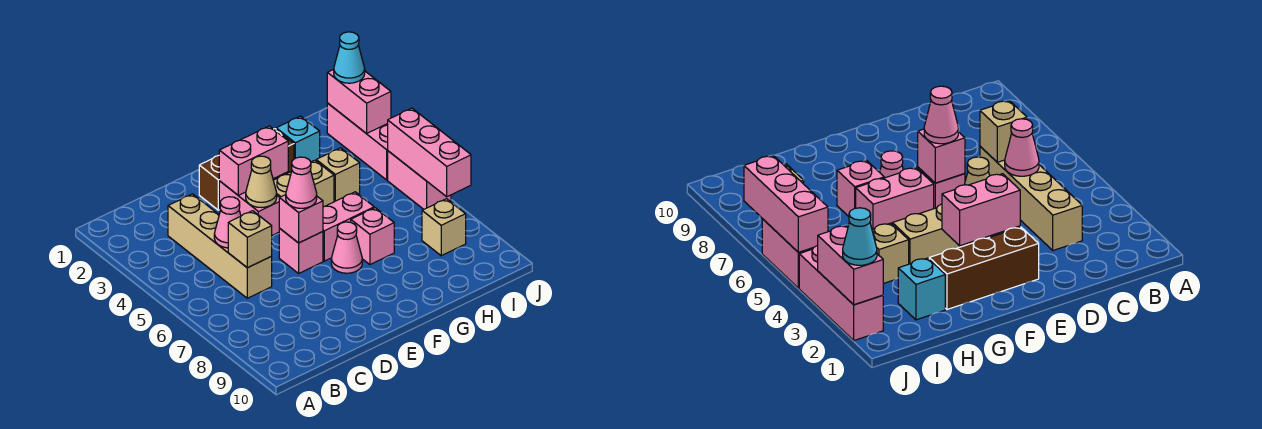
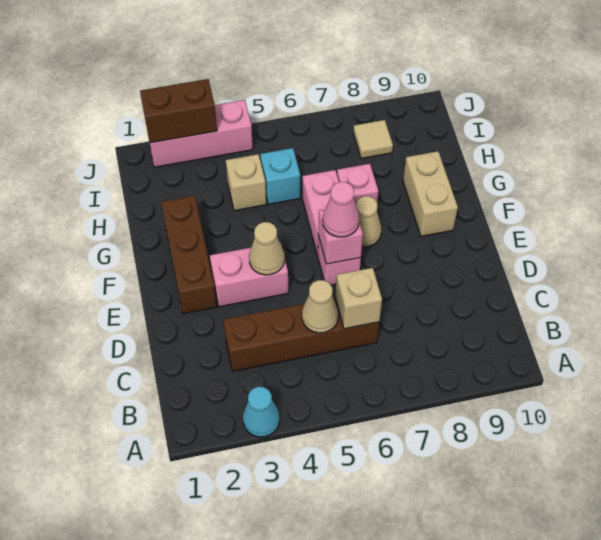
tan brick C3:C6 level 1 -> brown brick C3:C6 level 1
pink cone C5 level 2 -> tan cone C5 level 2
pink brick E3:F3 level 2 -> none
tan brick F4:G4 level 1 -> tan brick F9:G9 level 1
pink cone F7 level 1 -> tan cone F7 level 1
cyan brick H2 level 1 -> cyan brick H5 level 1
tan brick I8 level 1 -> tan tile I8 level 1
pink brick J2:J3 level 2 -> brown brick J2:J3 level 2
cyan cone J2 level 3 -> cyan cone A3 level 1
pink brick J5:J6 level 1 -> none
pink brick J5:J7 level 2 -> none

